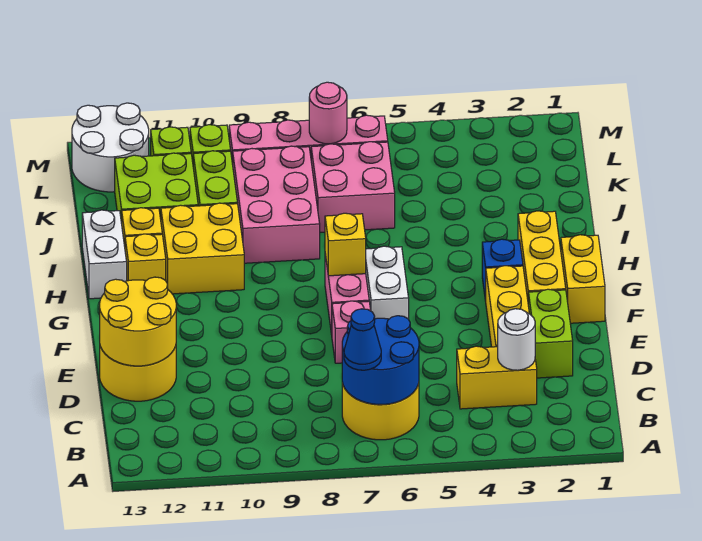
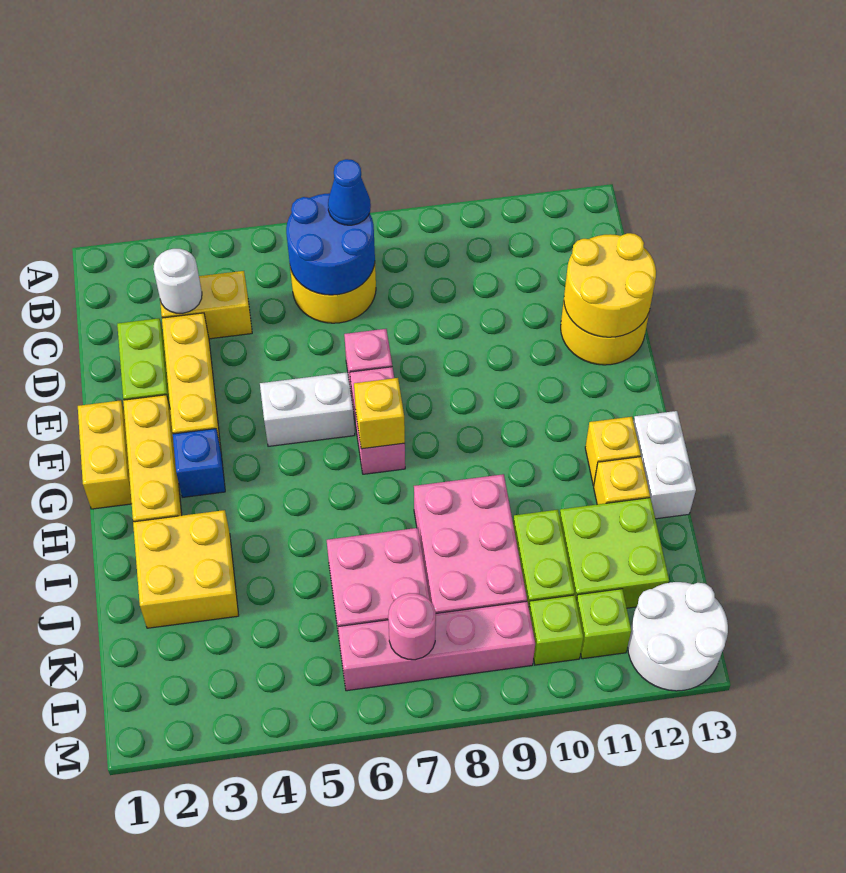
white brick F6:G6 level 1 -> white brick F5:F6 level 1
yellow brick H10:I11 level 1 -> yellow brick I2:J3 level 1

